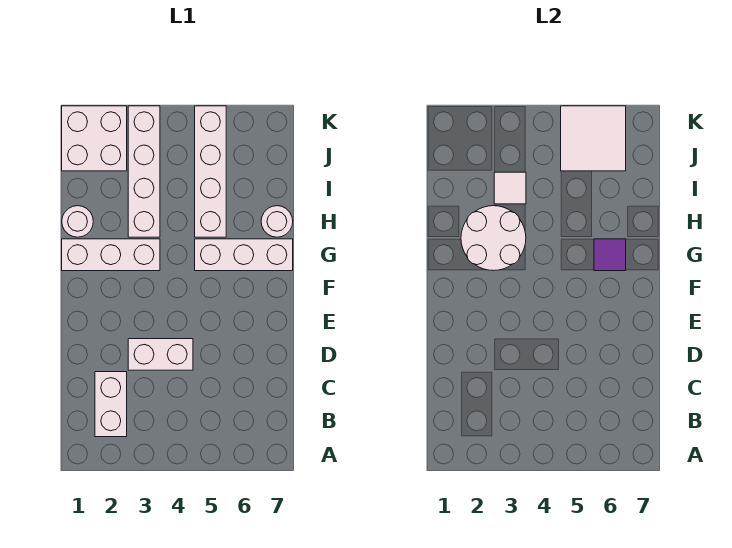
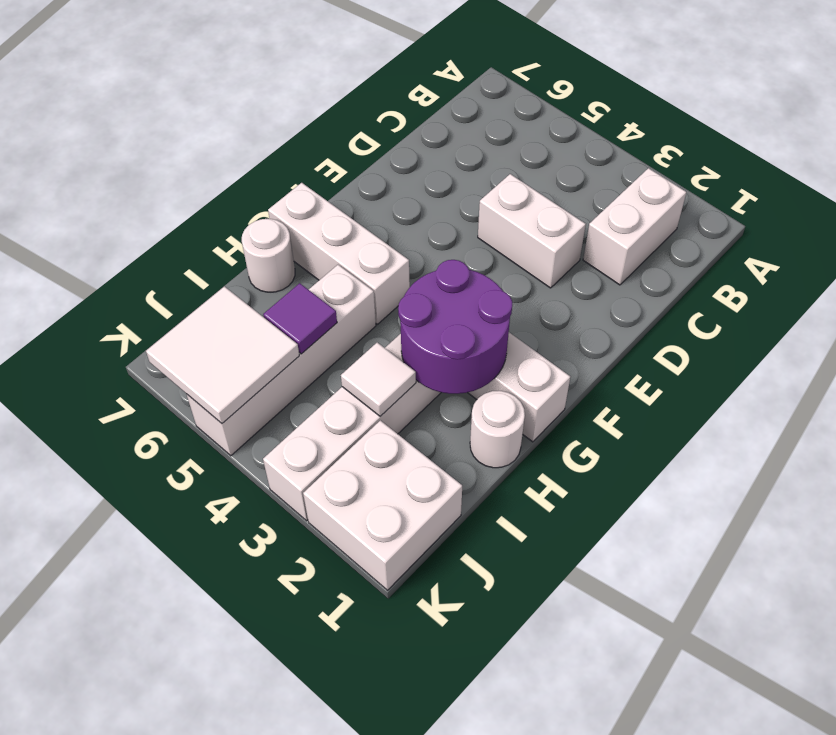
white round brick G2:H3 level 2 -> purple round brick G2:H3 level 2
purple tile G6 level 2 -> purple tile I5 level 2

